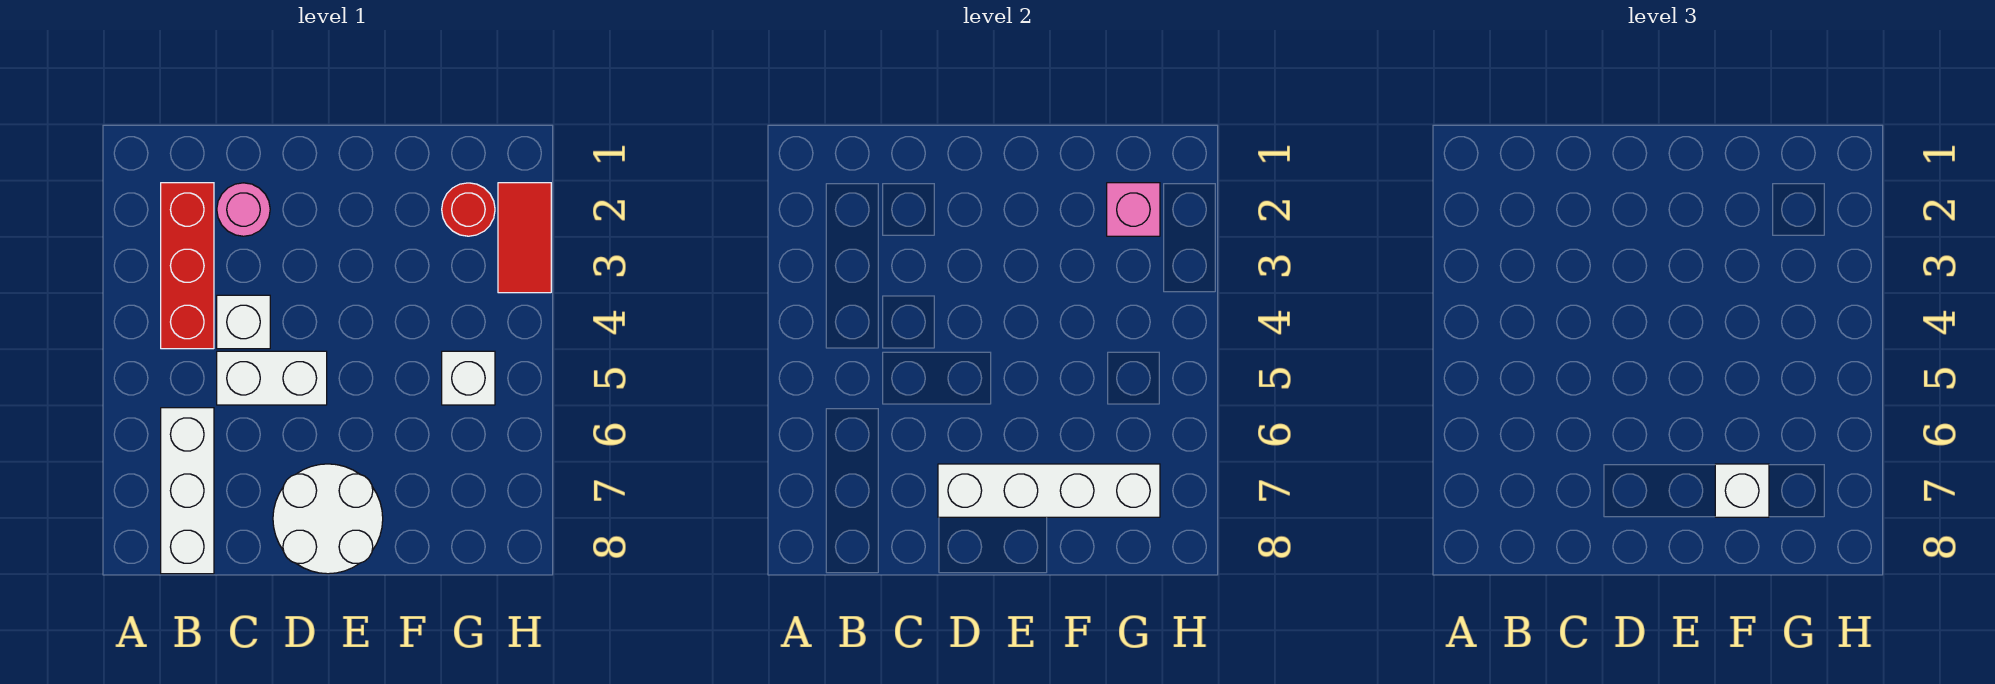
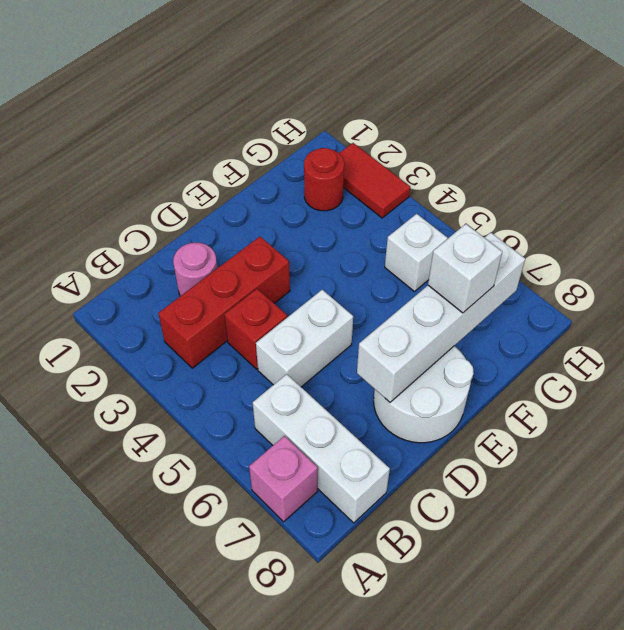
red brick B2:B4 level 1 -> red brick B3:D3 level 1
white brick C4 level 1 -> red brick C4 level 1
pink brick G2 level 2 -> pink brick A7 level 1

